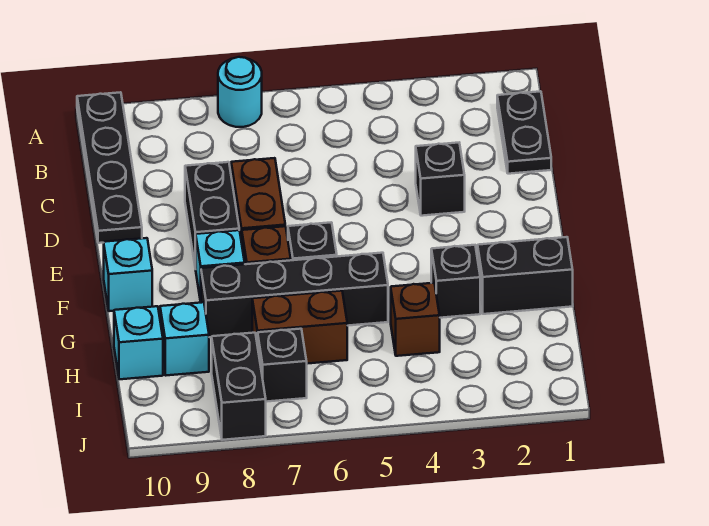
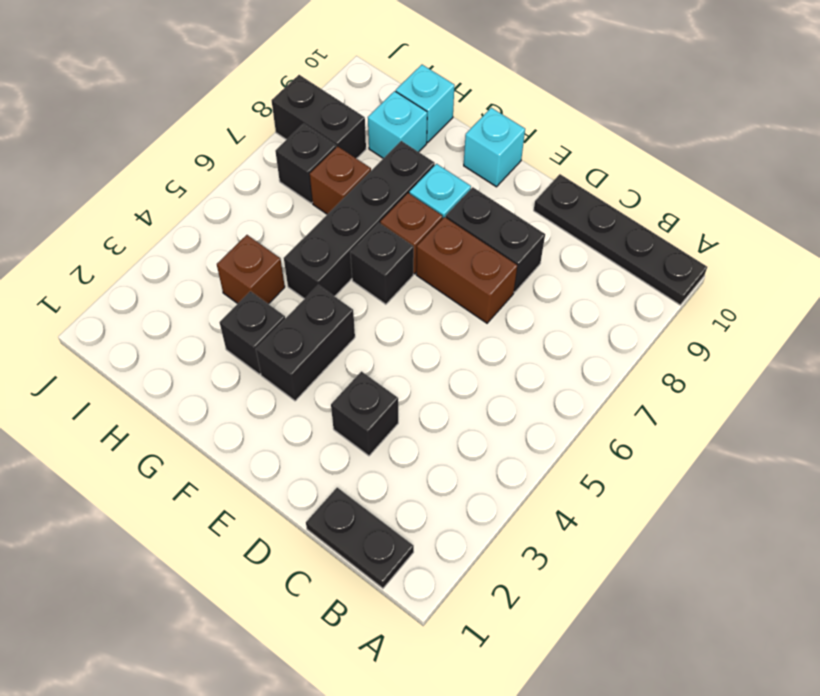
cyan round brick A7 level 1 -> none
black brick G1:G2 level 1 -> black brick F3:F4 level 1
brown brick H6:H7 level 1 -> brown brick H7 level 1

